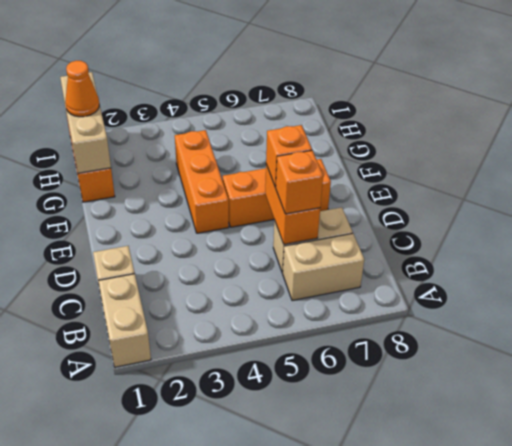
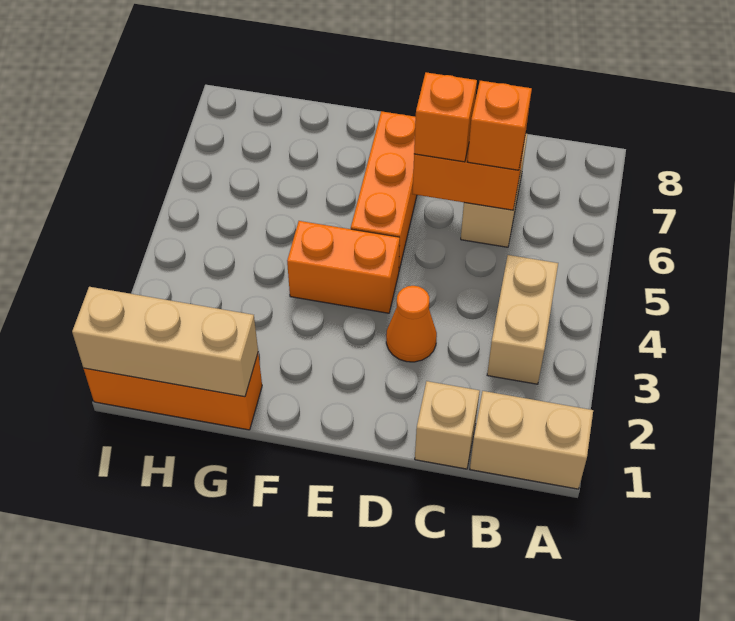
tan brick B6:B7 level 1 -> tan brick B3:B4 level 1
orange brick E4:G4 level 1 -> orange brick E4:F4 level 1
orange cone H1 level 3 -> orange cone D3 level 1

